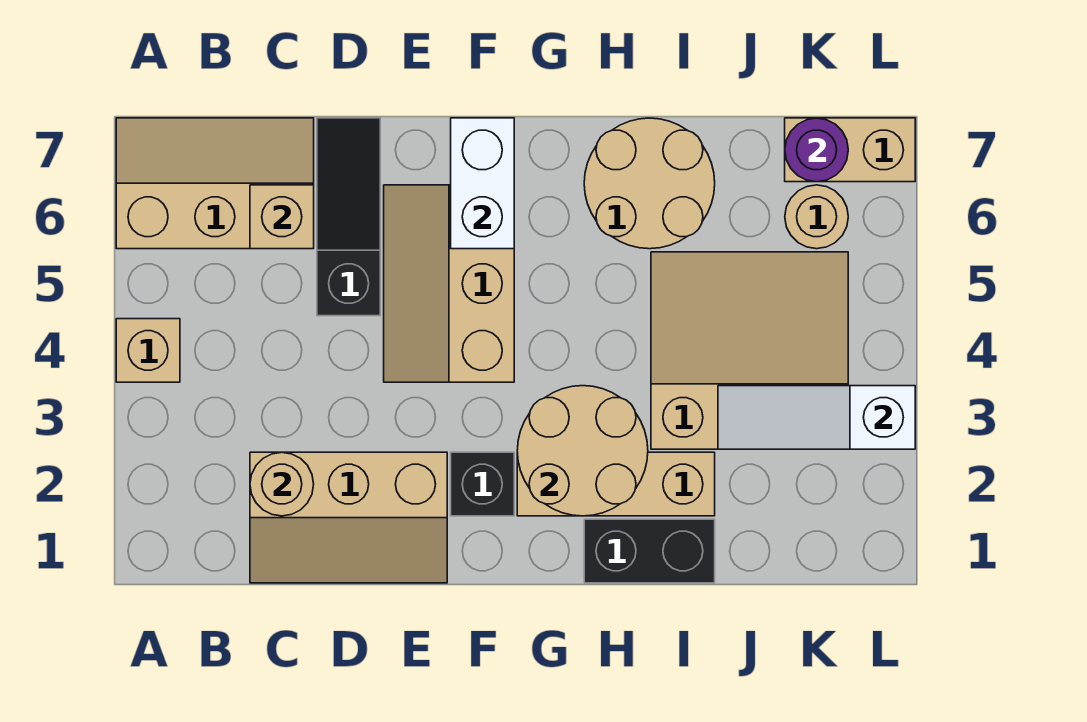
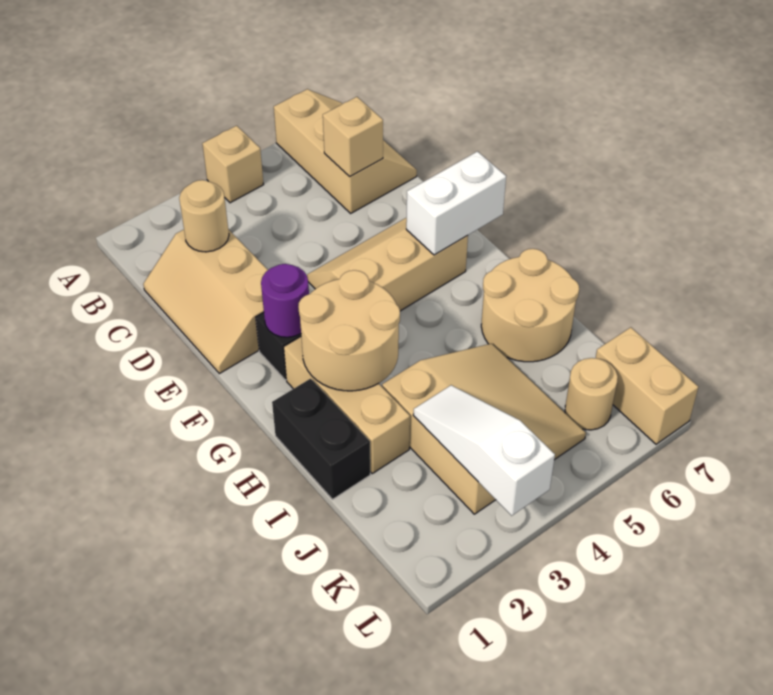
black slope D5:D7 level 1 top 5 -> none
purple round brick K7 level 2 -> purple round brick F2 level 2

